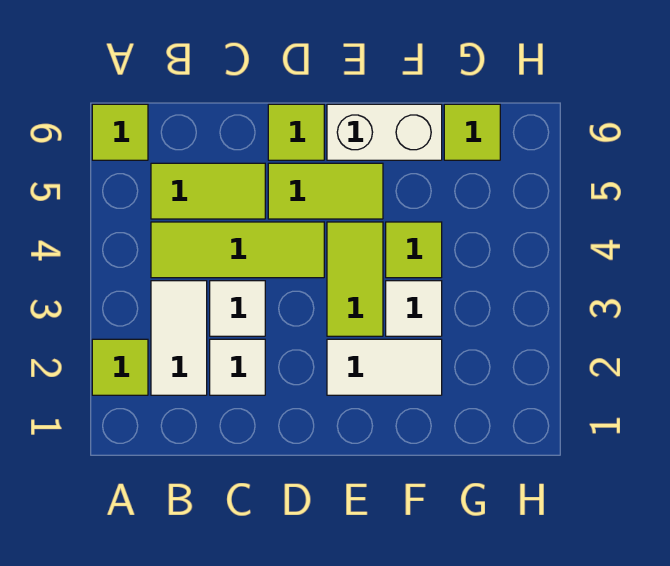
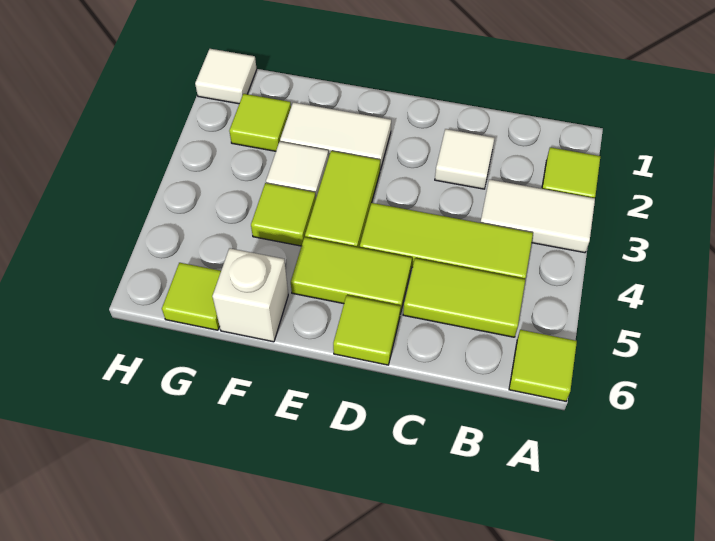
white tile B2:B3 level 1 -> white tile A3:B3 level 1
white tile C3 level 1 -> white tile H1 level 1
white brick E6:F6 level 1 -> white brick F6 level 1
none -> lime tile G2 level 1

